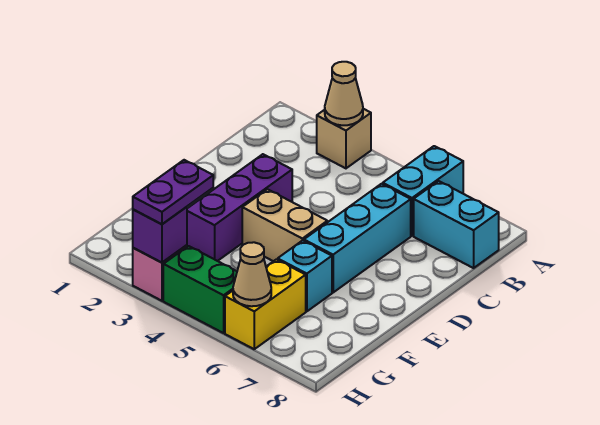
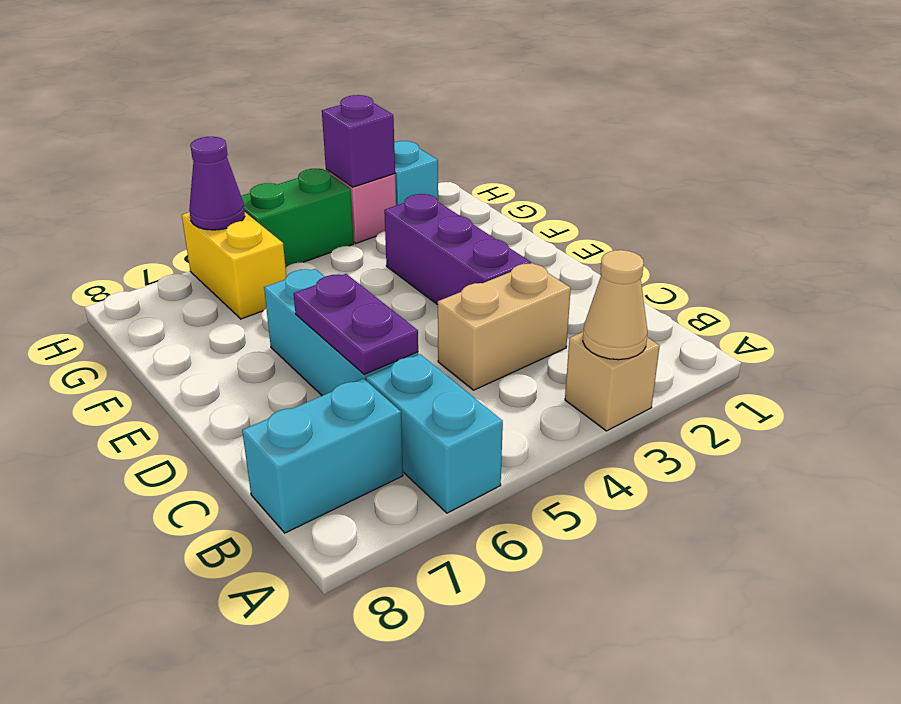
tan brick E4:E5 level 1 -> tan brick C3:C4 level 1
cyan brick F6 level 1 -> cyan brick H2 level 1
purple plate G3:H3 level 3 -> purple plate C6:D6 level 2
tan cone H6 level 2 -> purple cone H6 level 2

